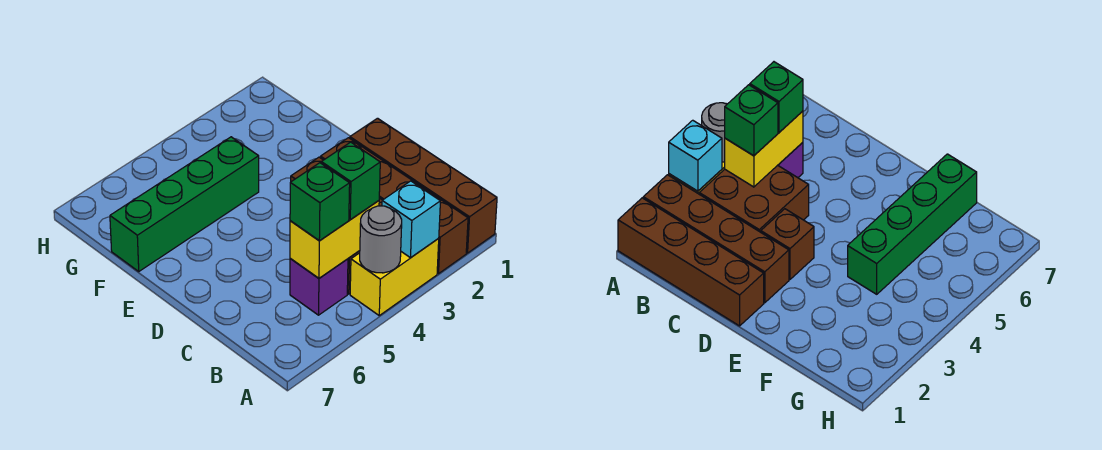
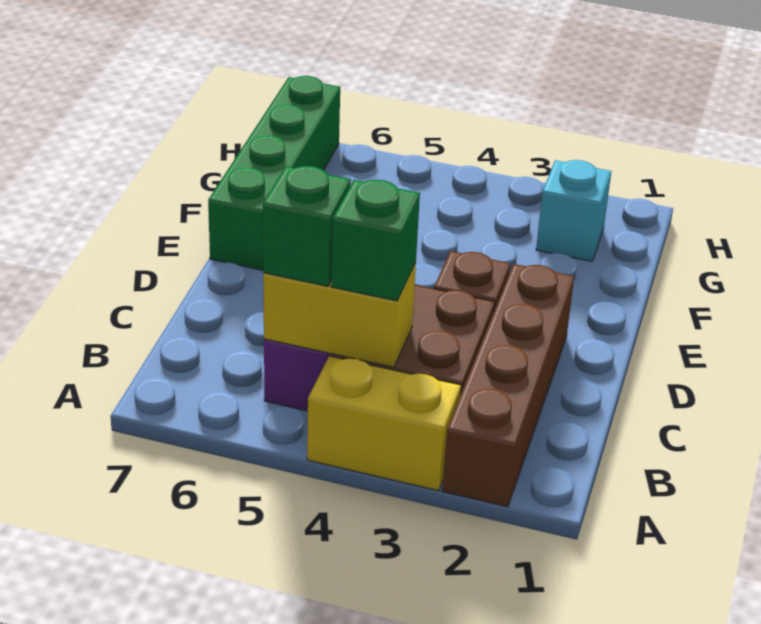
brown brick A1:D1 level 1 -> none
cyan brick A3 level 2 -> cyan brick G2 level 1
grey round brick A4 level 2 -> none
green brick F4:F7 level 1 -> green brick E7:H7 level 1

